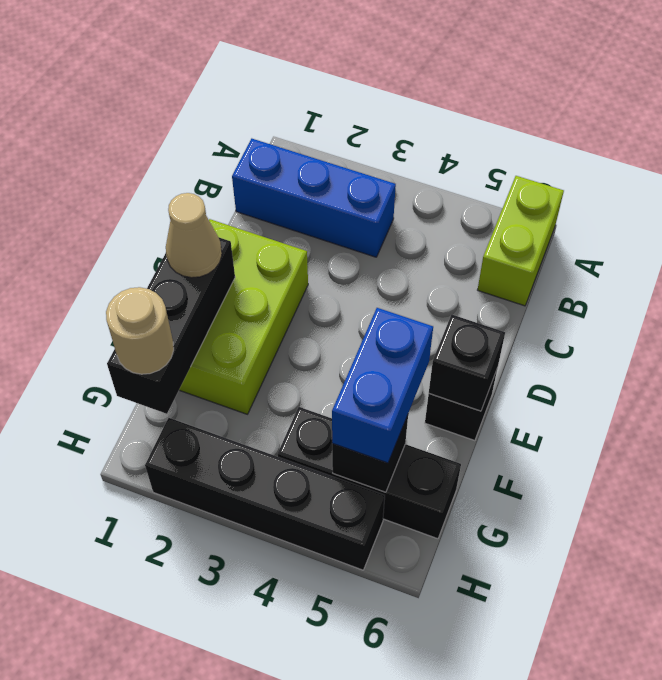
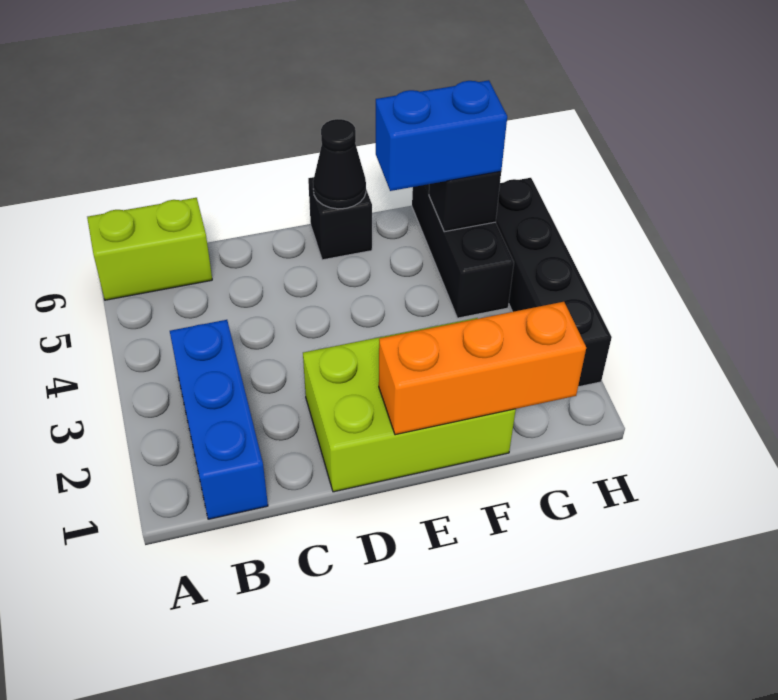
black brick E1:G1 level 2 -> orange brick E1:G1 level 2
tan cone E1 level 3 -> none
black brick E6 level 2 -> black cone E6 level 2
tan round brick G1 level 3 -> none

